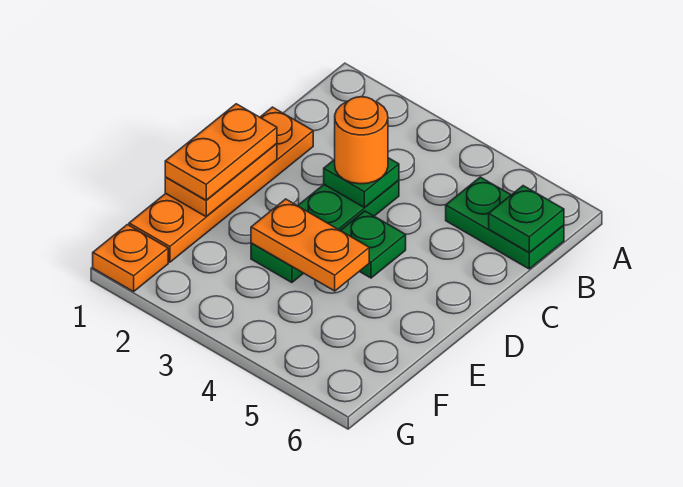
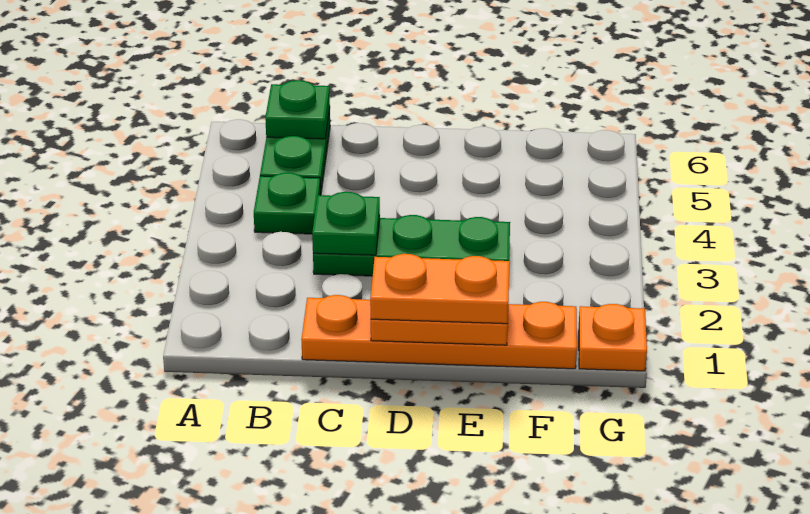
orange round brick C3 level 3 -> none
green plate D4 level 1 -> green plate B4 level 1
orange plate E3:E4 level 2 -> none

